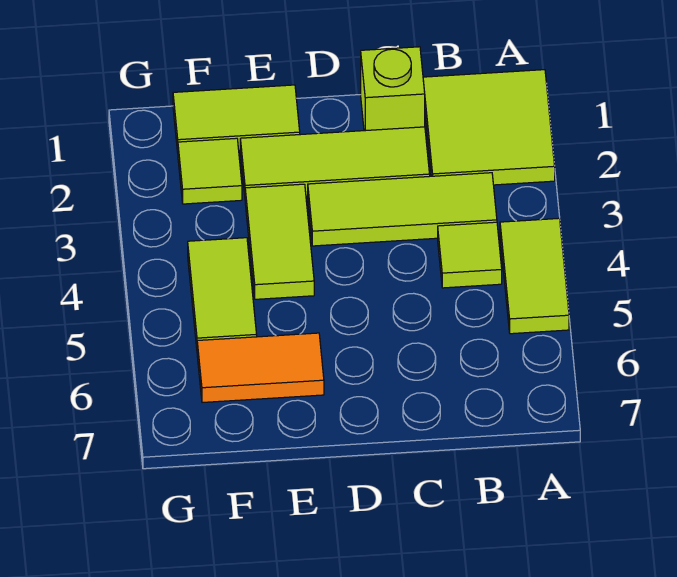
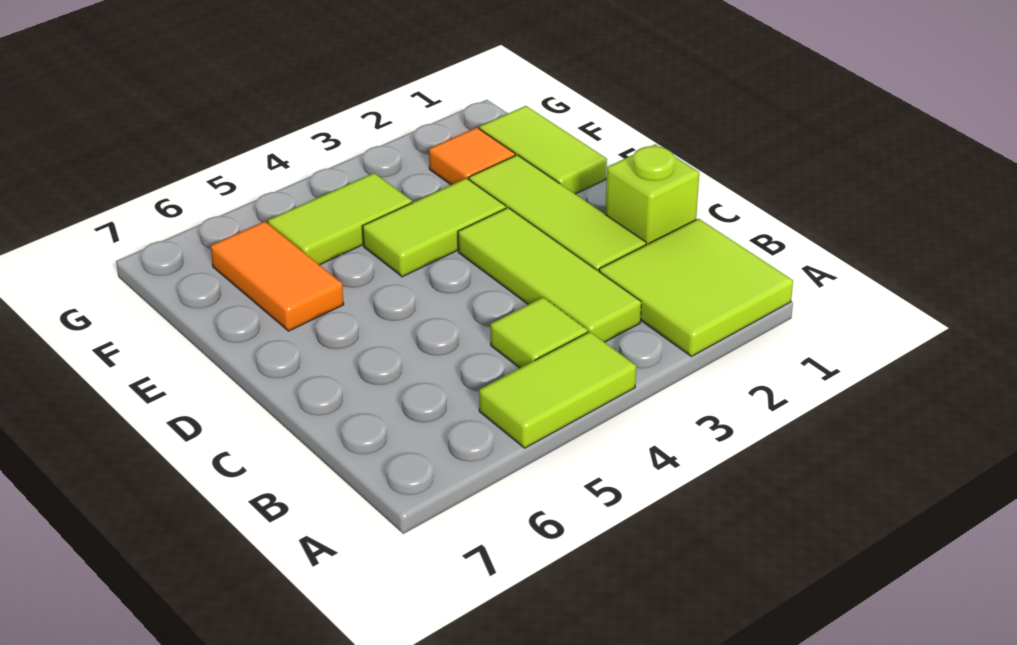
lime tile F2 level 1 -> orange tile F2 level 1

